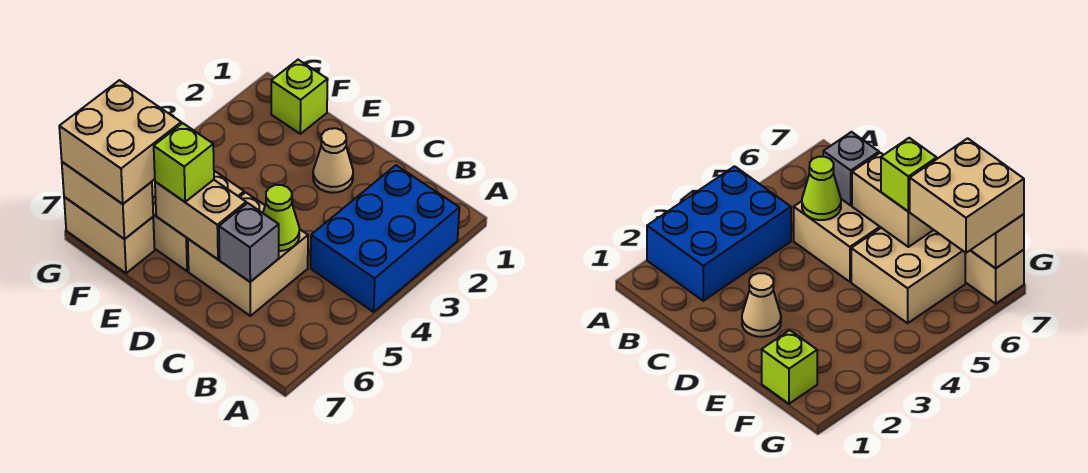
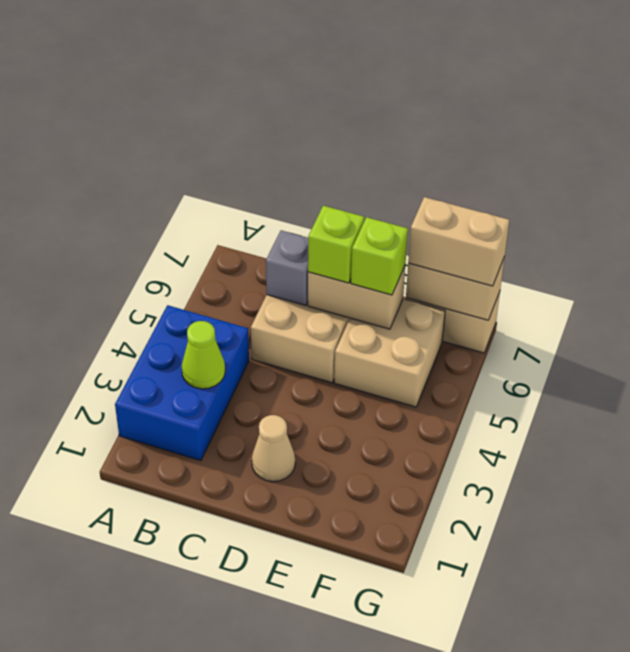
lime cone C5 level 2 -> lime cone B3 level 2
lime brick F1 level 1 -> lime brick D6 level 3
tan brick F6:G7 level 3 -> tan brick F7:G7 level 3

